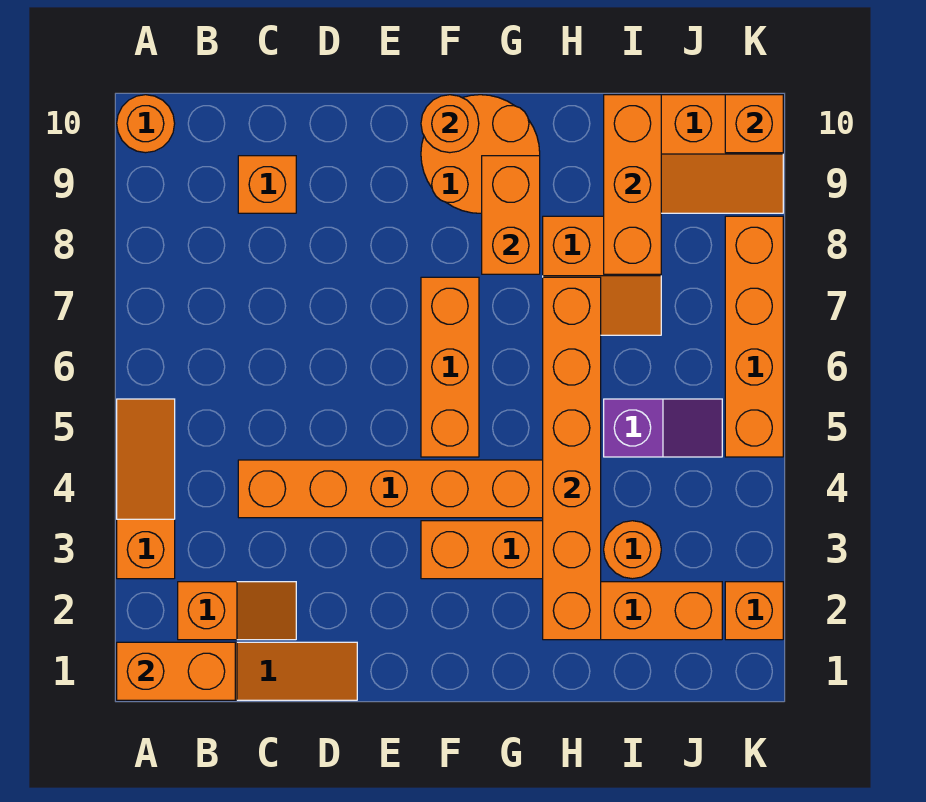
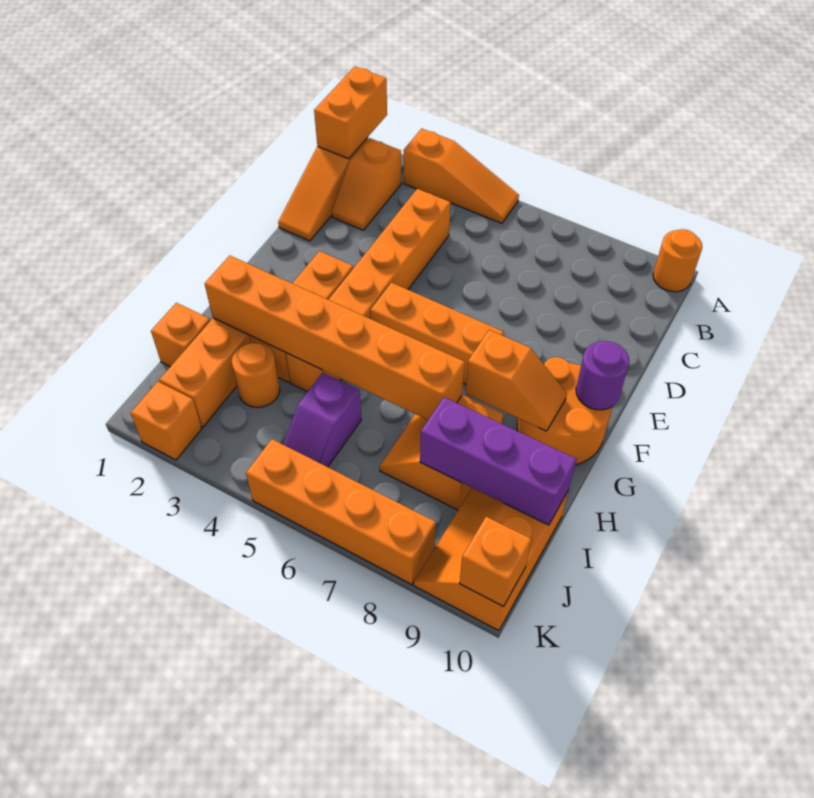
orange brick C9 level 1 -> orange brick I1 level 1
orange round brick F10 level 2 -> purple round brick F10 level 2
orange brick G8:G9 level 2 -> orange slope G8:G9 level 2 top 8
orange brick I8:I10 level 2 -> purple brick I8:I10 level 2

